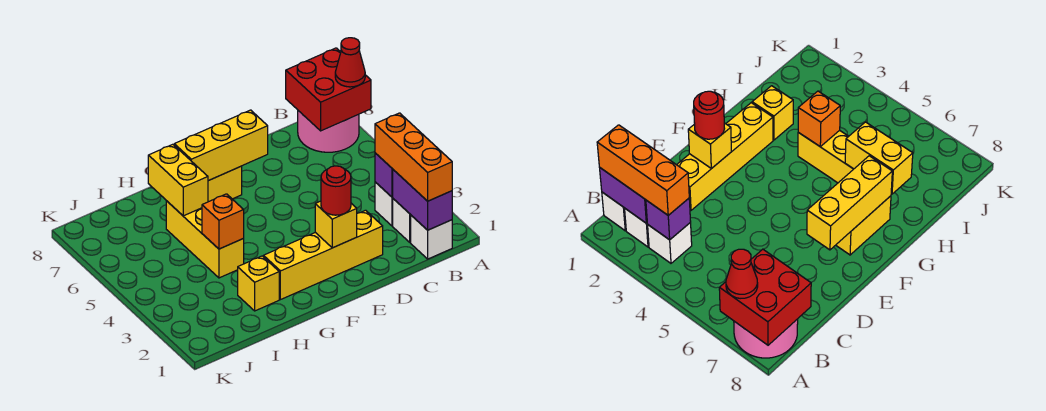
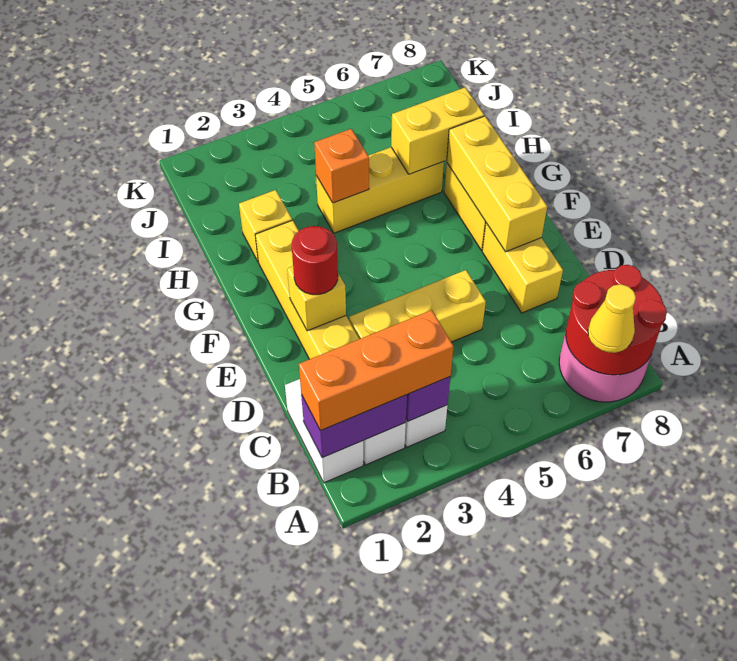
red brick A7:B8 level 2 -> red round brick A7:B8 level 2
red cone A7 level 3 -> yellow cone A7 level 3
white brick B1 level 1 -> white brick B1:C1 level 1
none -> yellow brick D3:D5 level 1
none -> yellow brick D7:E7 level 1

